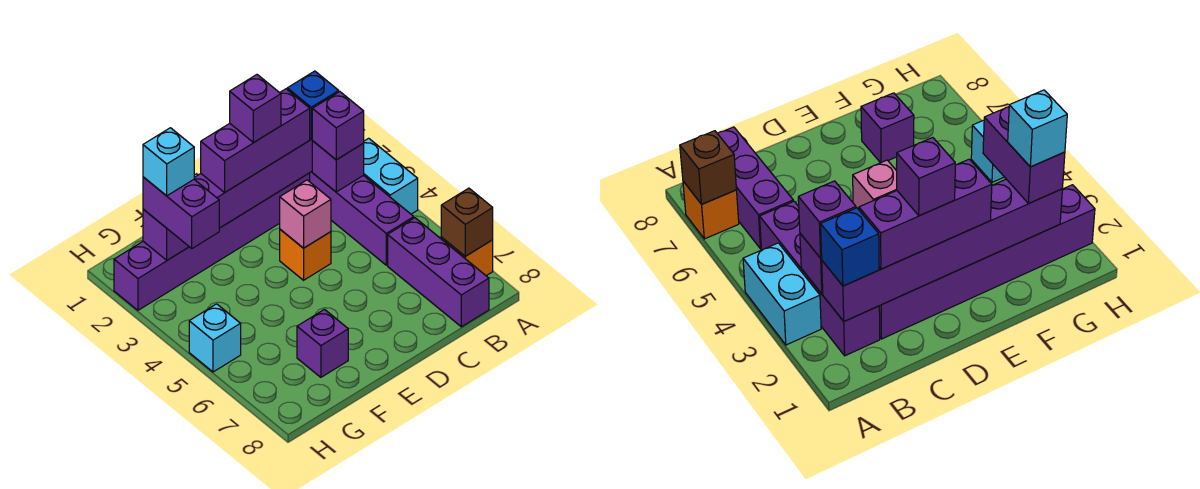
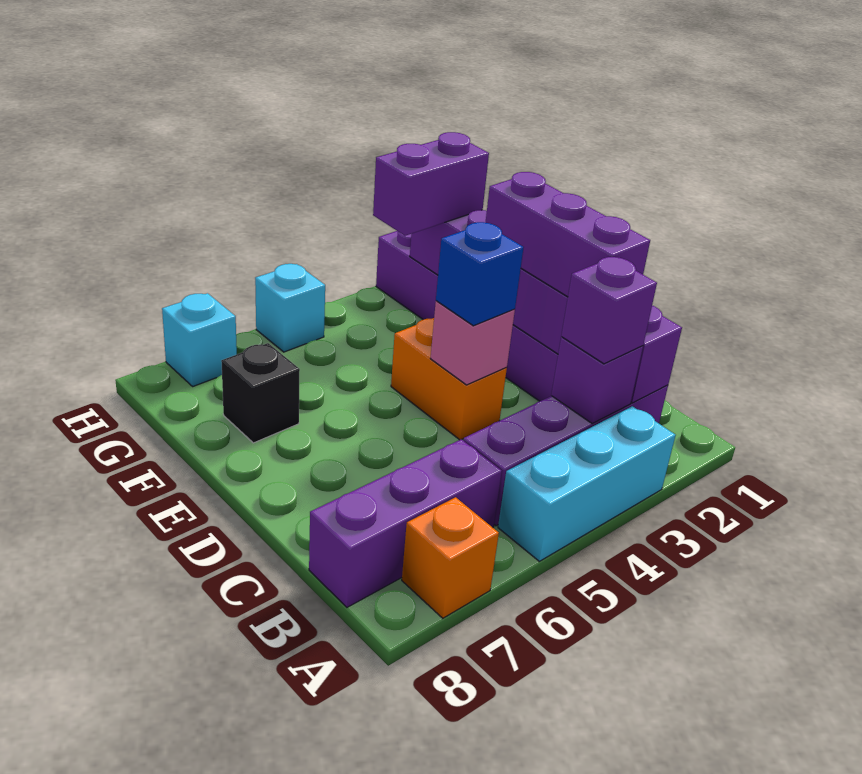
cyan brick A3:A4 level 1 -> cyan brick A3:A5 level 1
brown brick A7 level 2 -> none
blue brick B2 level 3 -> blue brick D4 level 3
purple brick D2 level 4 -> none
orange brick D4 level 1 -> orange brick D4:E4 level 1
purple brick F7 level 1 -> black brick F7 level 1
cyan brick G2 level 4 -> cyan brick H7 level 1

